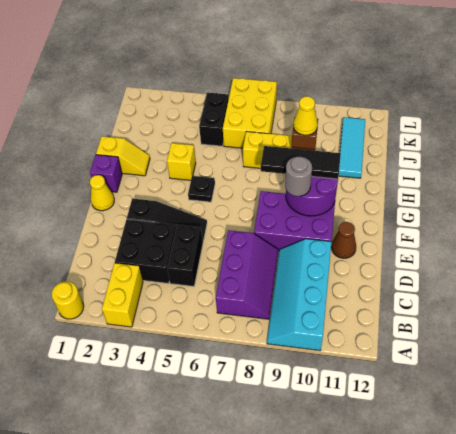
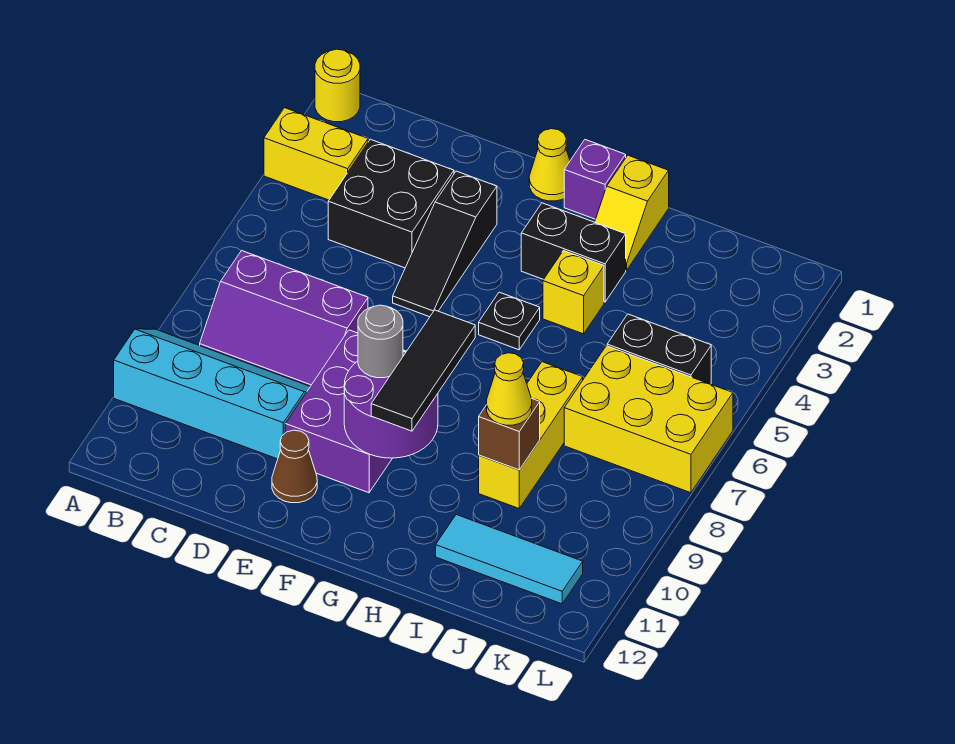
black brick C5:D5 level 1 -> black brick G3:H3 level 1

